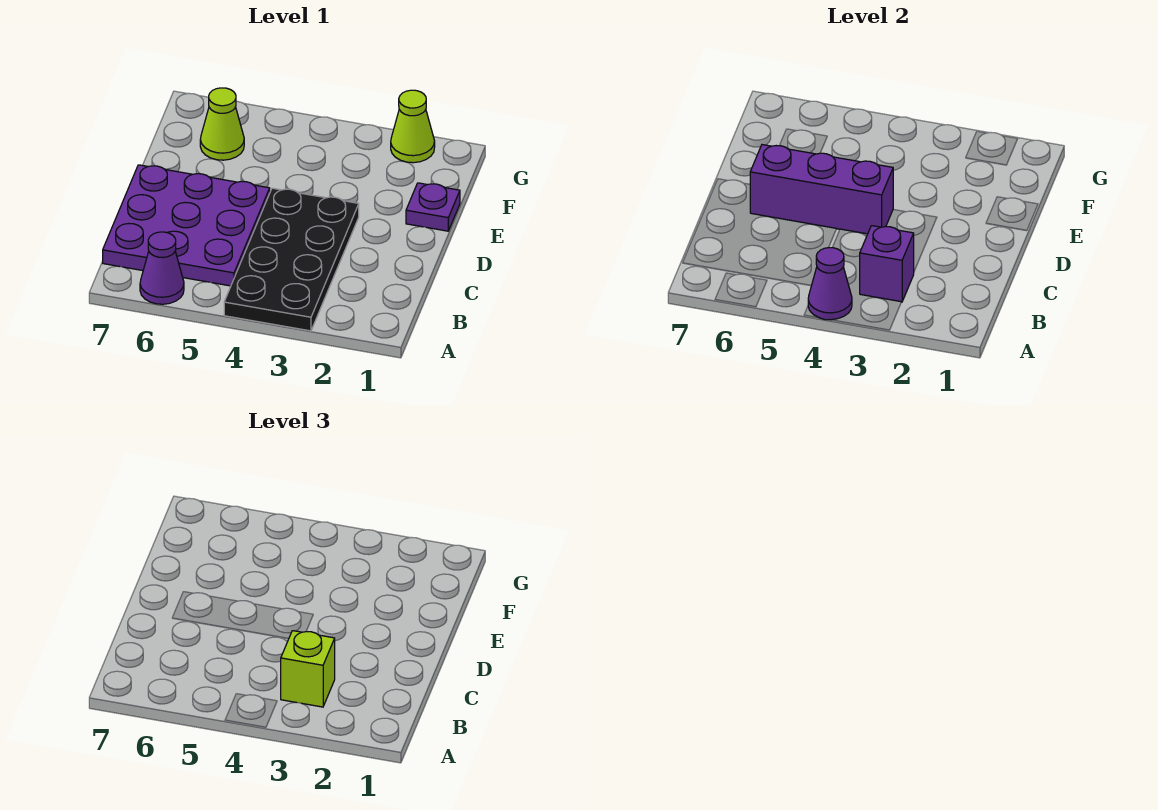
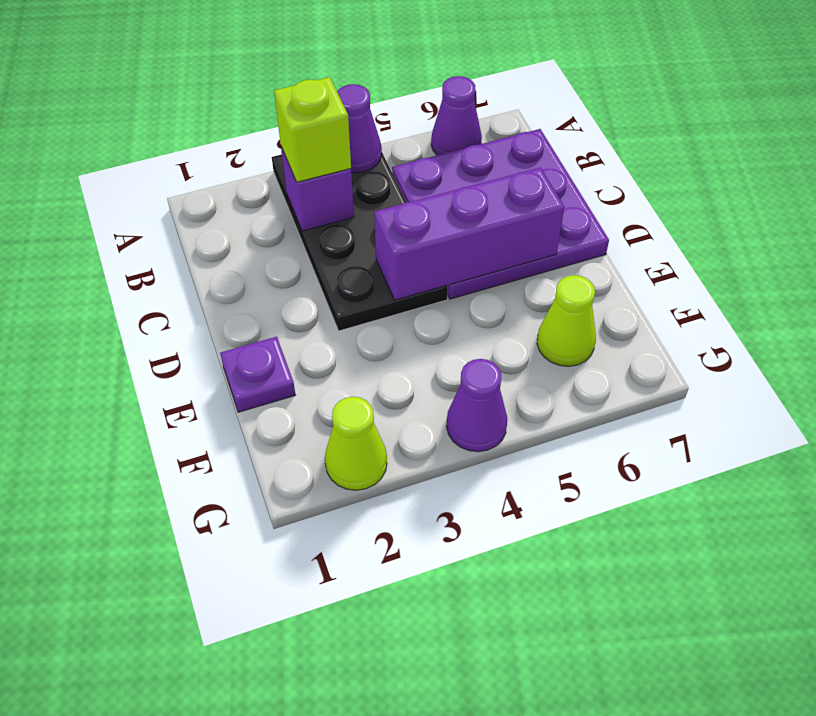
none -> purple cone G4 level 1

